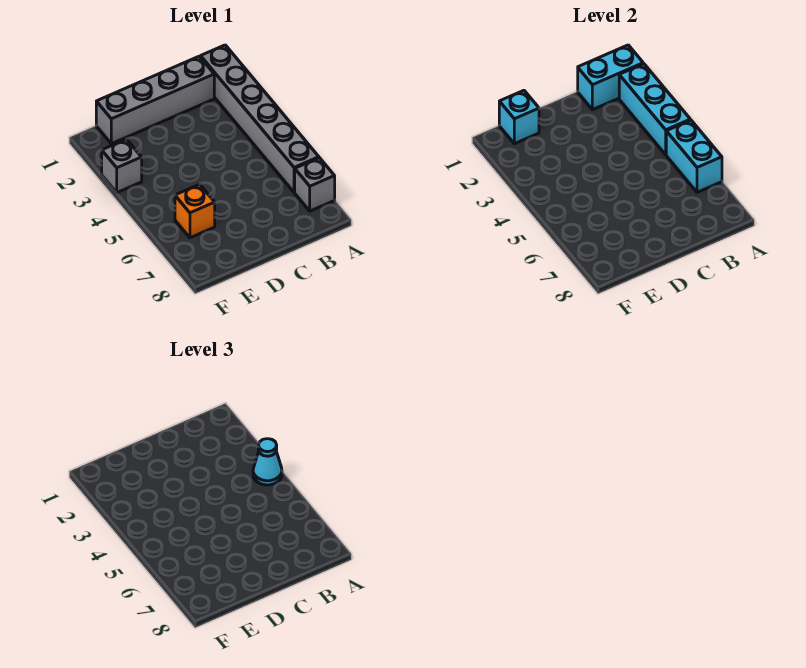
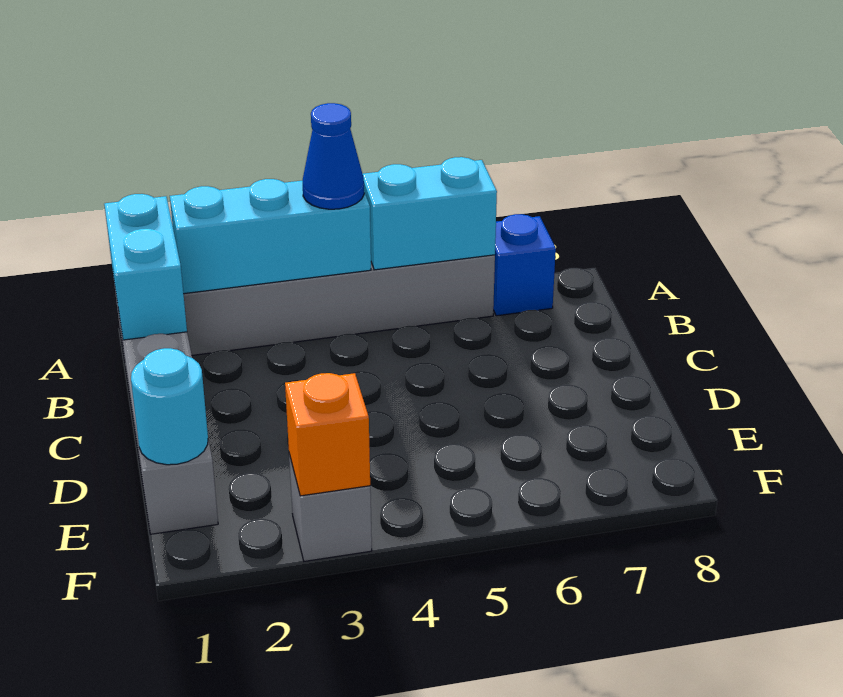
cyan cone A4 level 3 -> blue cone A4 level 3
grey brick A7 level 1 -> blue brick A7 level 1
cyan brick E1 level 2 -> cyan round brick E1 level 2
orange brick E6 level 1 -> orange brick F3 level 2

